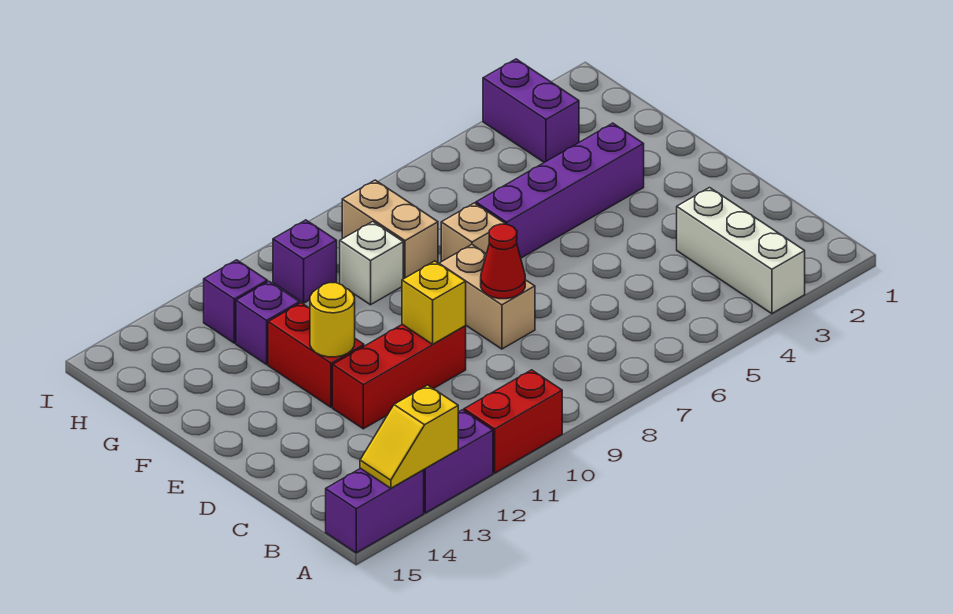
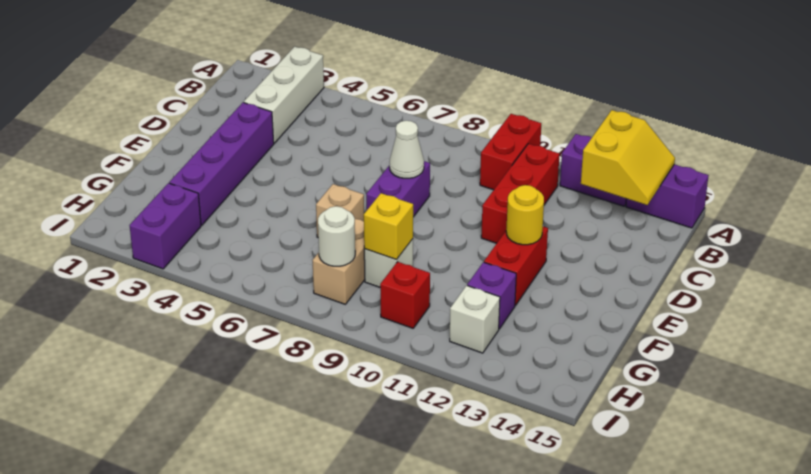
red brick A10:A11 level 1 -> red brick A10:B10 level 1
yellow slope A13:A14 level 2 top 13 -> yellow slope A13:B14 level 2 top 13
tan brick D8:E8 level 1 -> purple brick D8:E8 level 1
red cone D8 level 2 -> white cone D8 level 2
red brick D10:D12 level 1 -> red brick B11:D11 level 1
yellow brick D10 level 2 -> yellow brick G9 level 2
purple brick F3:F6 level 1 -> purple brick D3:G3 level 1
none -> white round brick H8 level 2
purple brick H10 level 1 -> red brick H10 level 1
purple brick H12 level 1 -> white brick H12 level 1

